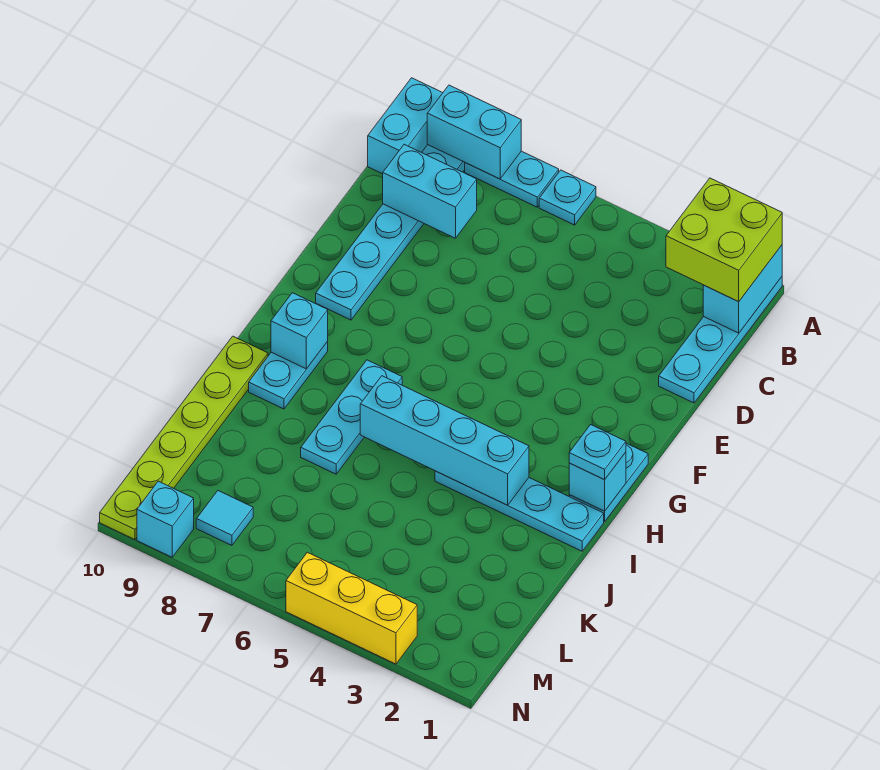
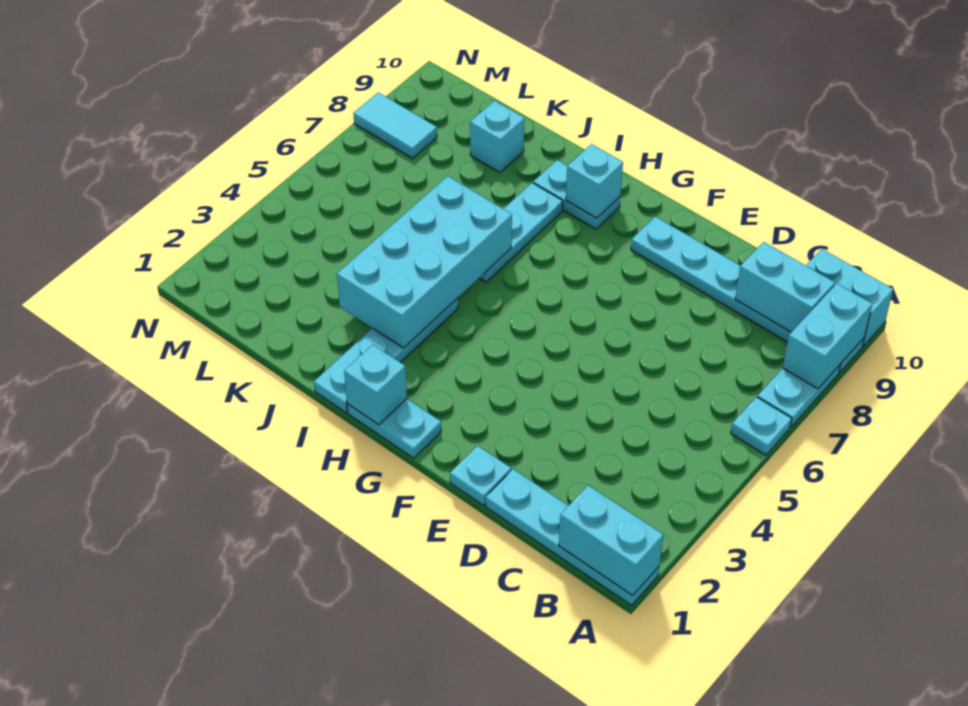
lime brick A1:B2 level 3 -> none
cyan brick C8:C9 level 2 -> cyan brick B9:C9 level 2
cyan plate H1 level 3 -> cyan plate E1 level 1
cyan plate H7:J7 level 1 -> cyan plate I6:I8 level 1
cyan brick I3:I6 level 2 -> cyan brick I3:J6 level 2
lime plate I10:N10 level 1 -> none
cyan tile M8 level 1 -> cyan tile M8:N8 level 1
yellow brick N3:N5 level 1 -> none
cyan brick N9 level 1 -> cyan brick K9 level 1

